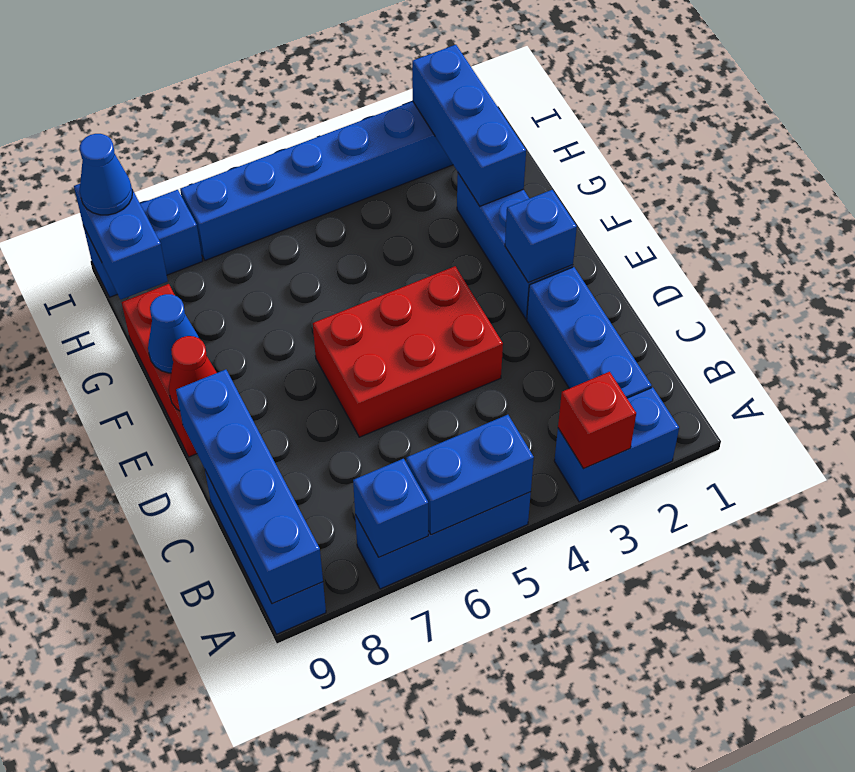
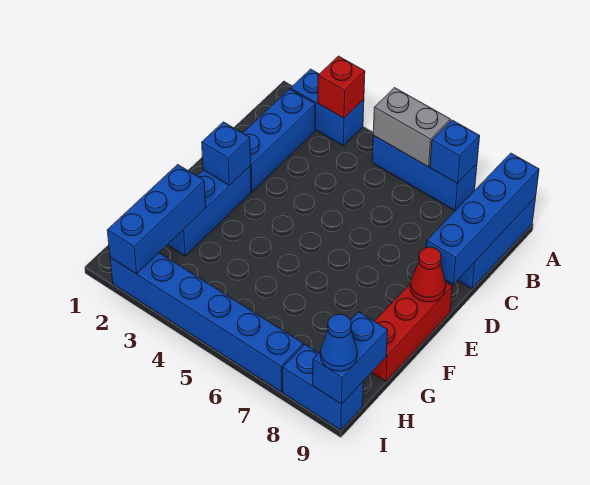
blue brick A5:A6 level 2 -> grey brick A5:A6 level 2
red brick D4:E6 level 1 -> none
blue cone F9 level 2 -> none

